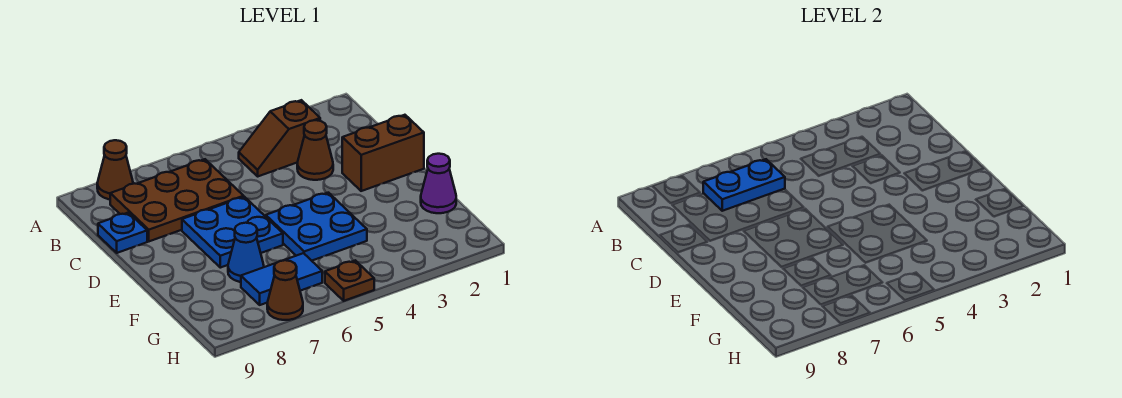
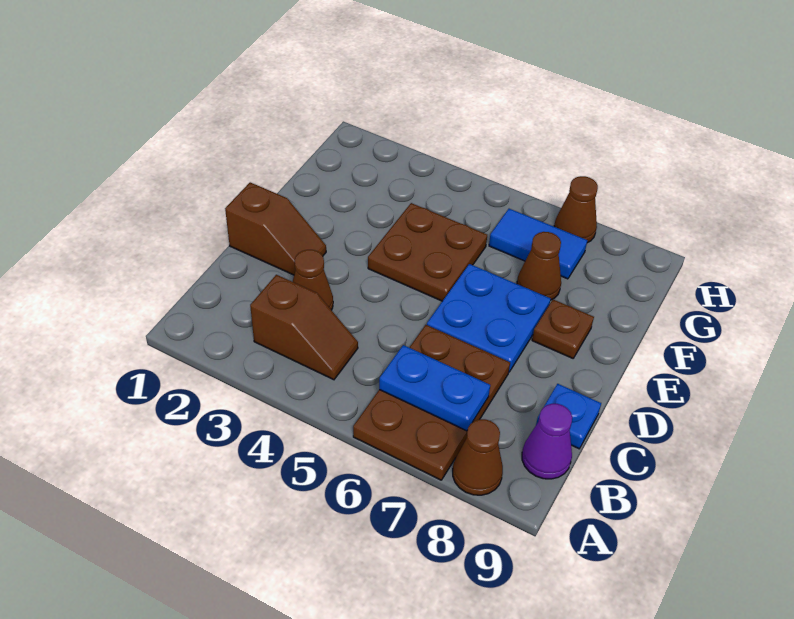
brown plate B6:C8 level 1 -> brown plate A6:C7 level 1
brown brick D1:D2 level 1 -> brown slope D1:D2 level 1 top 1
blue plate E4:F5 level 1 -> brown plate E4:F5 level 1
purple cone F1 level 1 -> purple cone B9 level 1
blue cone F7 level 1 -> brown cone F7 level 1
brown plate H5 level 1 -> brown plate E8 level 1

